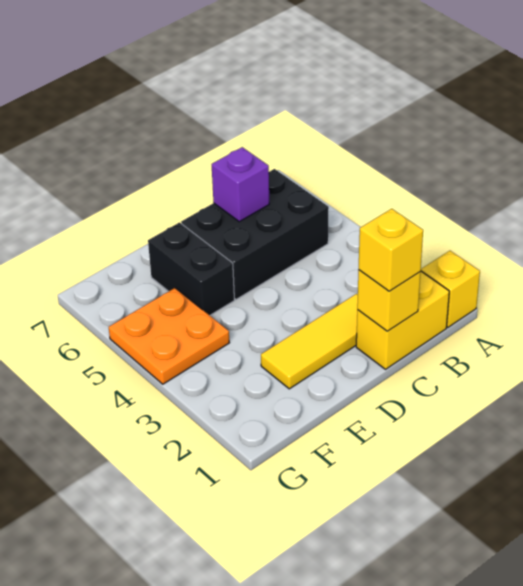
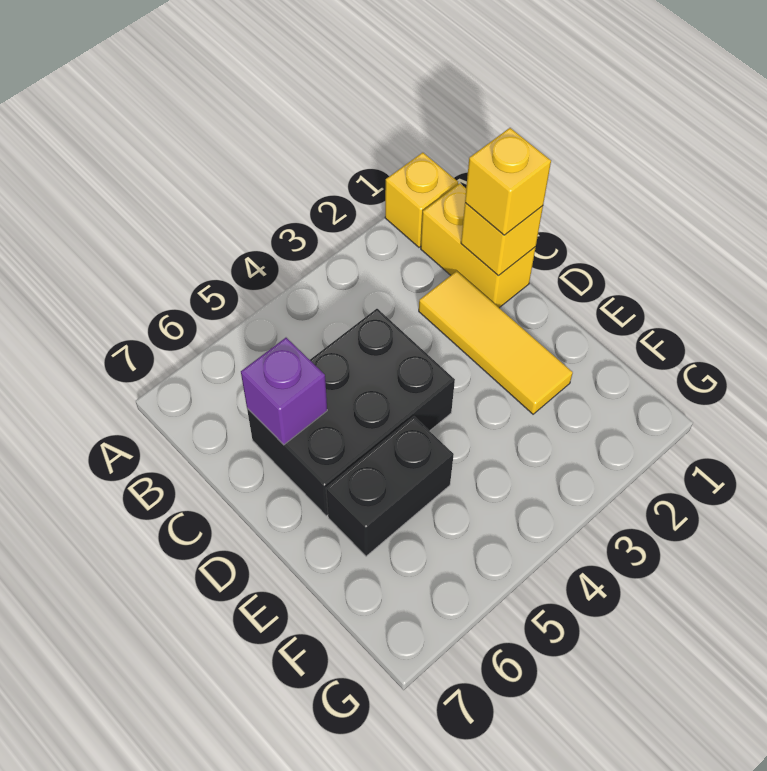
black brick B5:D6 level 1 -> black brick C4:D6 level 1
orange plate F4:G5 level 1 -> none

